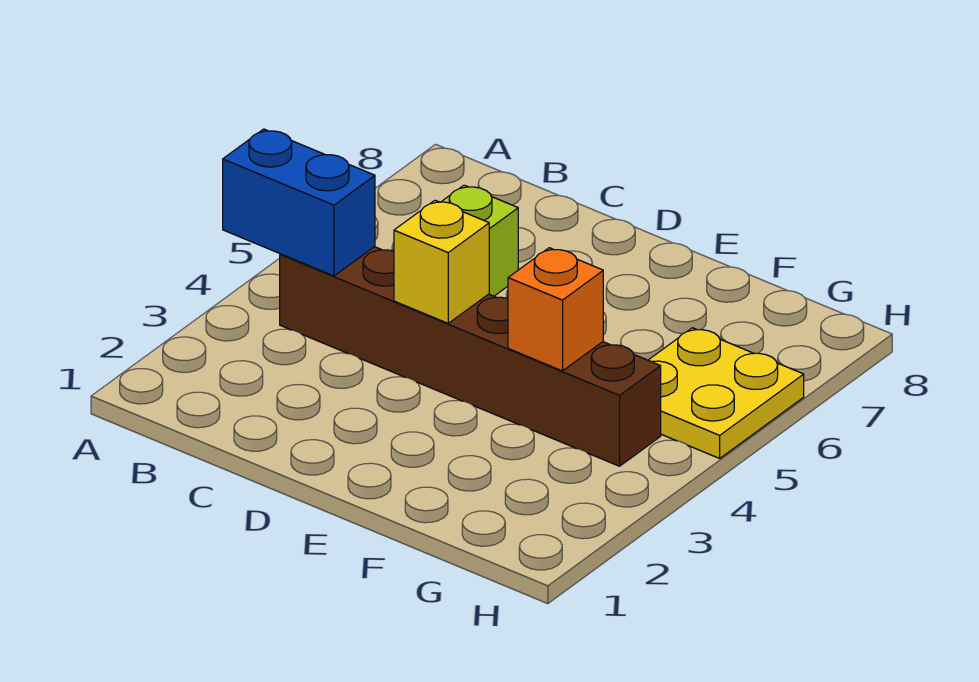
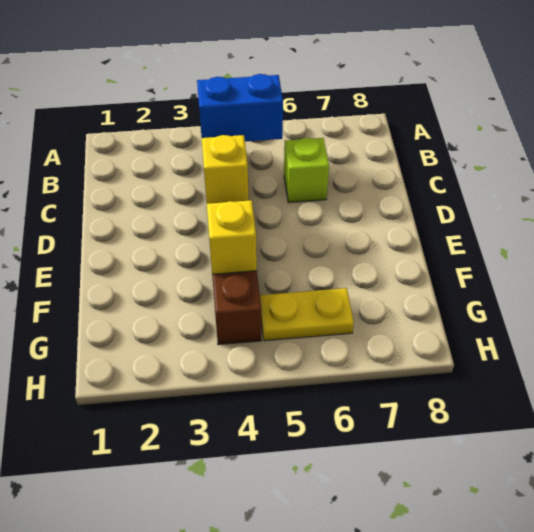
blue brick A4:B4 level 2 -> blue brick B4:B5 level 2
orange brick F4 level 2 -> yellow brick F4 level 2
yellow plate G5:H6 level 1 -> yellow plate G5:G6 level 1

